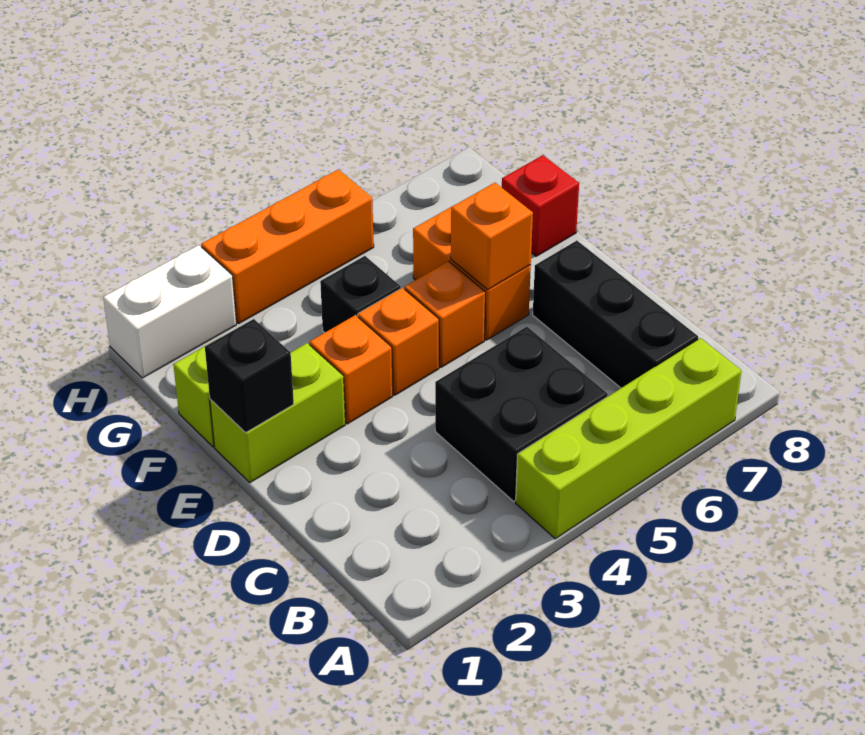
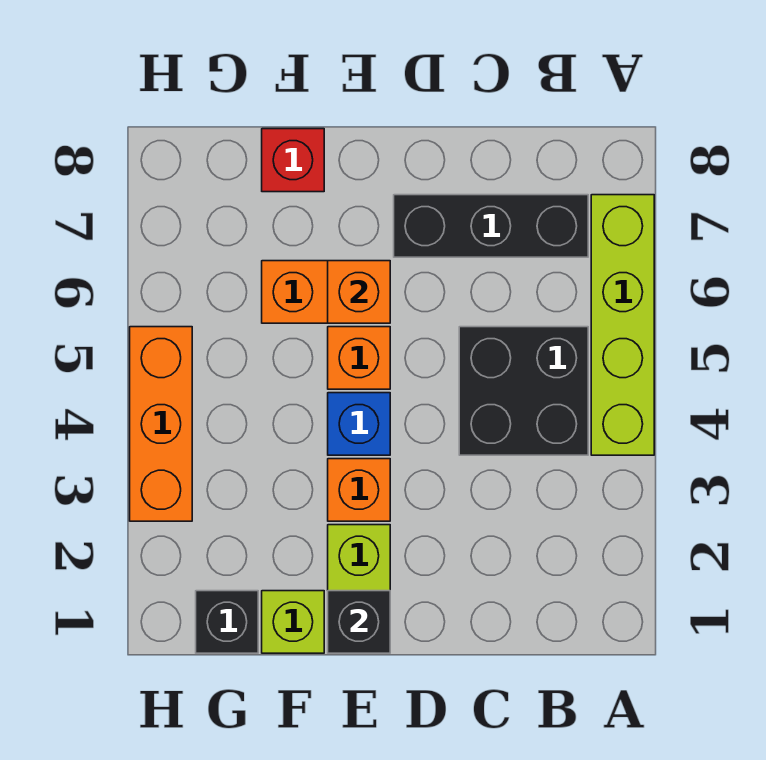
orange brick E4 level 1 -> blue brick E4 level 1
black brick F4 level 1 -> black brick G1 level 1
white brick H1:H2 level 1 -> none

